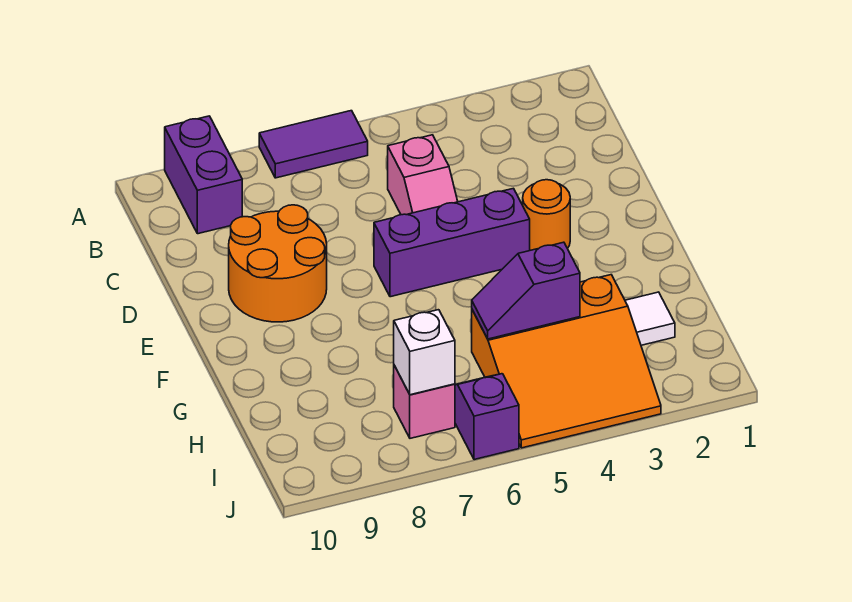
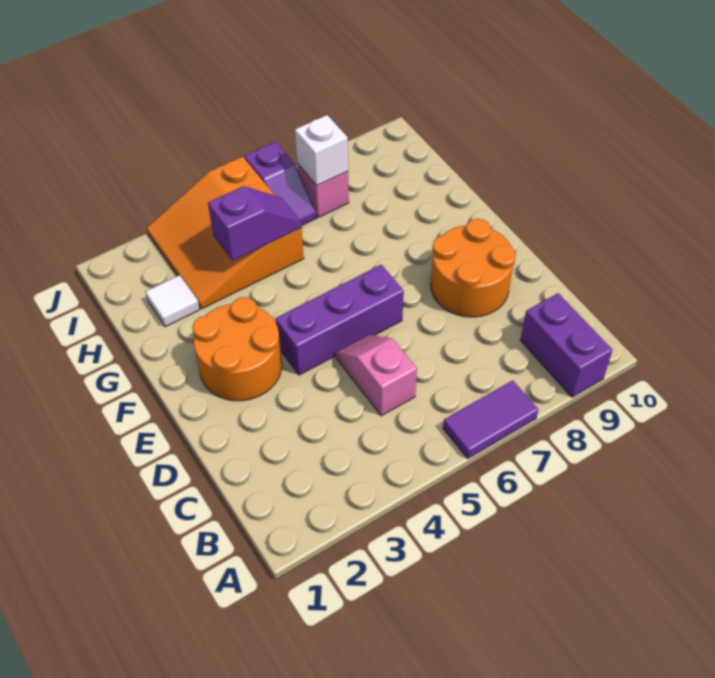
orange round brick E3 level 1 -> orange round brick E2:F3 level 1
orange slope H3:J5 level 1 top H -> orange slope H3:J5 level 1 top 5

